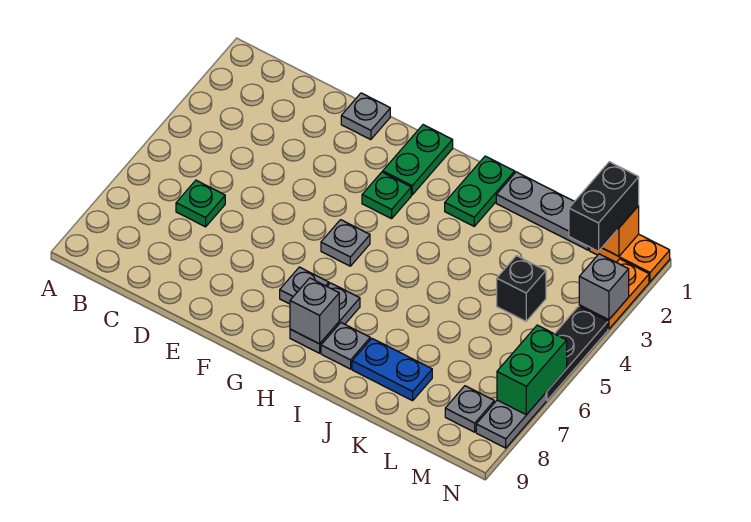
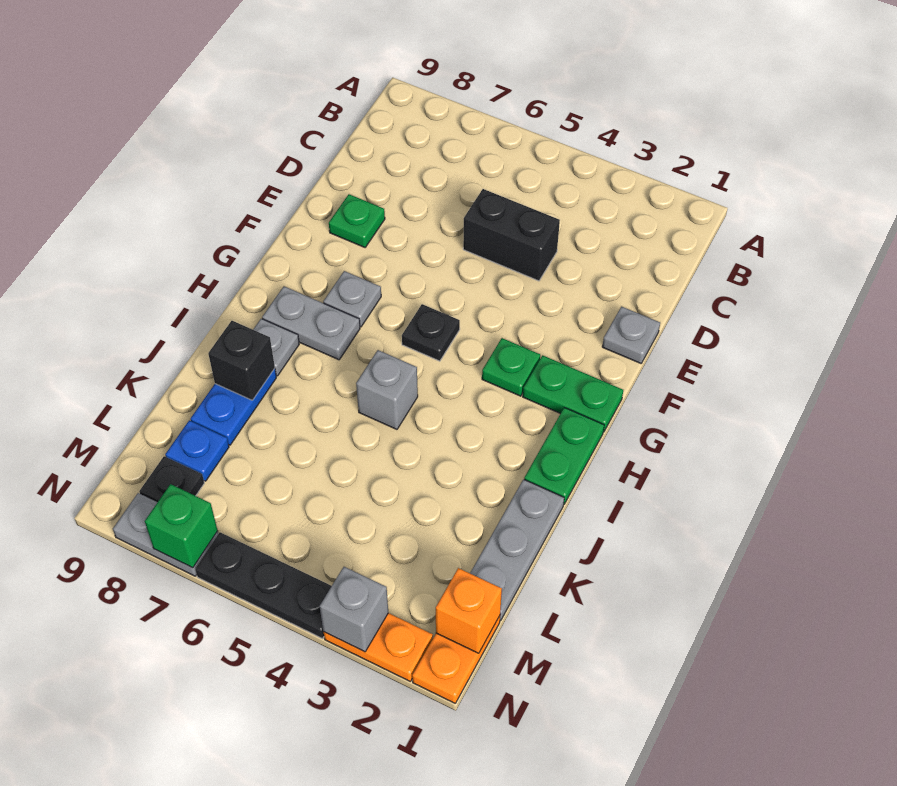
green plate C6 level 1 -> green plate E8 level 1
grey plate G5 level 1 -> black plate G5 level 1
grey brick H8 level 2 -> grey brick I5 level 1
green plate I1:I2 level 1 -> green plate H1:I1 level 1
black brick L4 level 1 -> black brick J8 level 2
none -> blue plate L8 level 1
black brick M1:M2 level 3 -> black brick D4:D5 level 1
grey plate M8 level 1 -> black plate M8 level 1
green brick N6:N7 level 2 -> green brick N7 level 2

